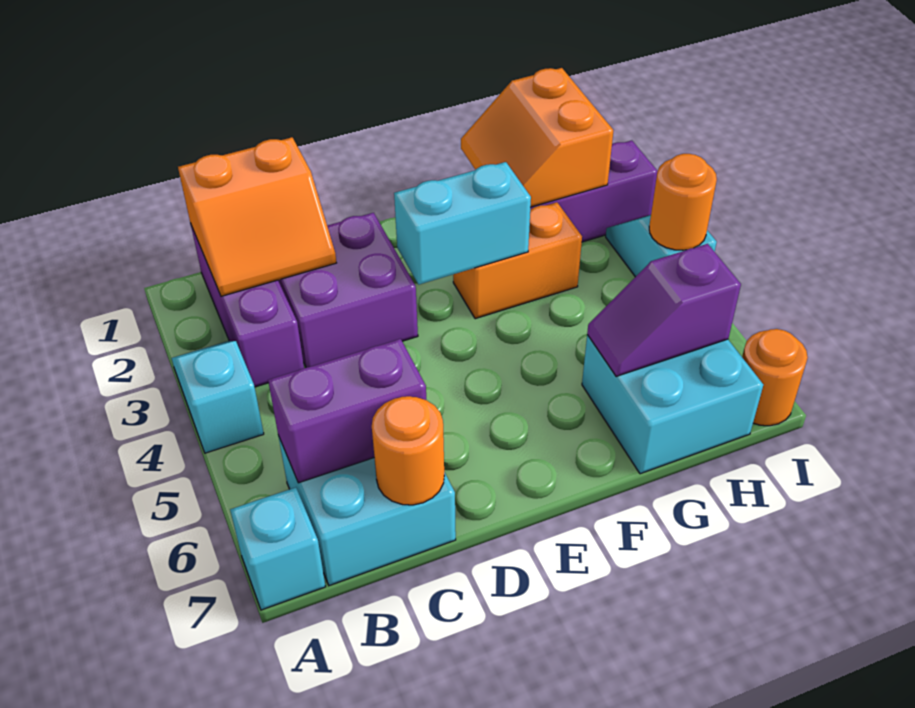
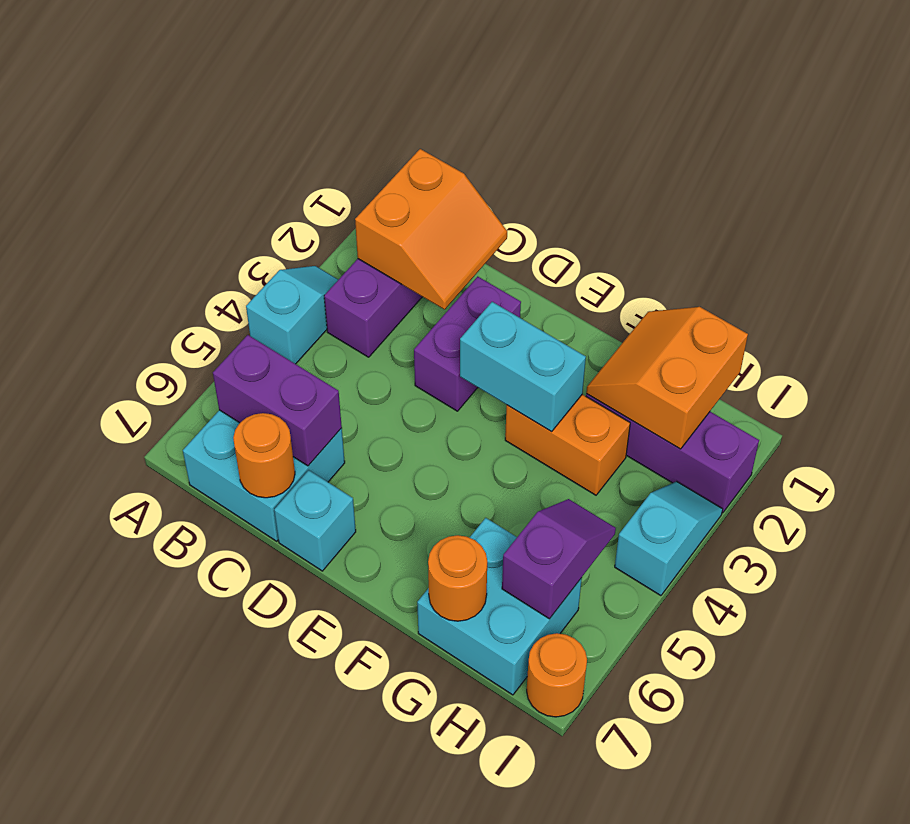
cyan brick A7 level 1 -> cyan brick D7 level 1
orange slope B1:C2 level 2 top 1 -> orange slope B1:C2 level 2 top B
purple brick C2:D3 level 1 -> purple brick D2:D3 level 1
purple slope G6:H6 level 2 top H -> purple slope H5:H6 level 2 top 6
orange round brick I4 level 2 -> orange round brick G7 level 2

